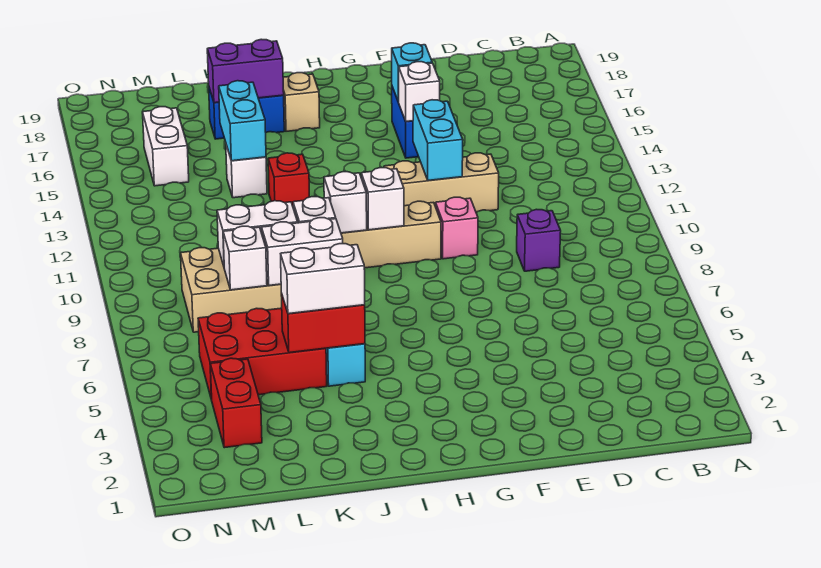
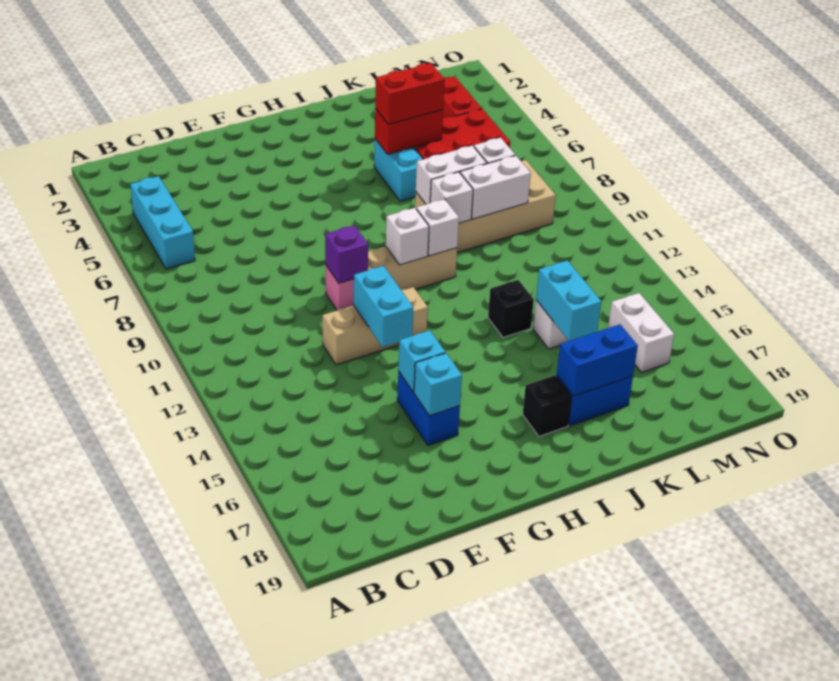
none -> cyan brick B4:B6 level 1
purple brick D9 level 1 -> purple brick F10 level 2
white brick F15 level 2 -> cyan brick F15 level 2
tan brick I17 level 1 -> black brick I17 level 1
white brick J5:K5 level 3 -> red brick J5:K5 level 3
red brick J13 level 1 -> black brick J13 level 1
purple brick J17:K17 level 2 -> blue brick J17:K17 level 2

